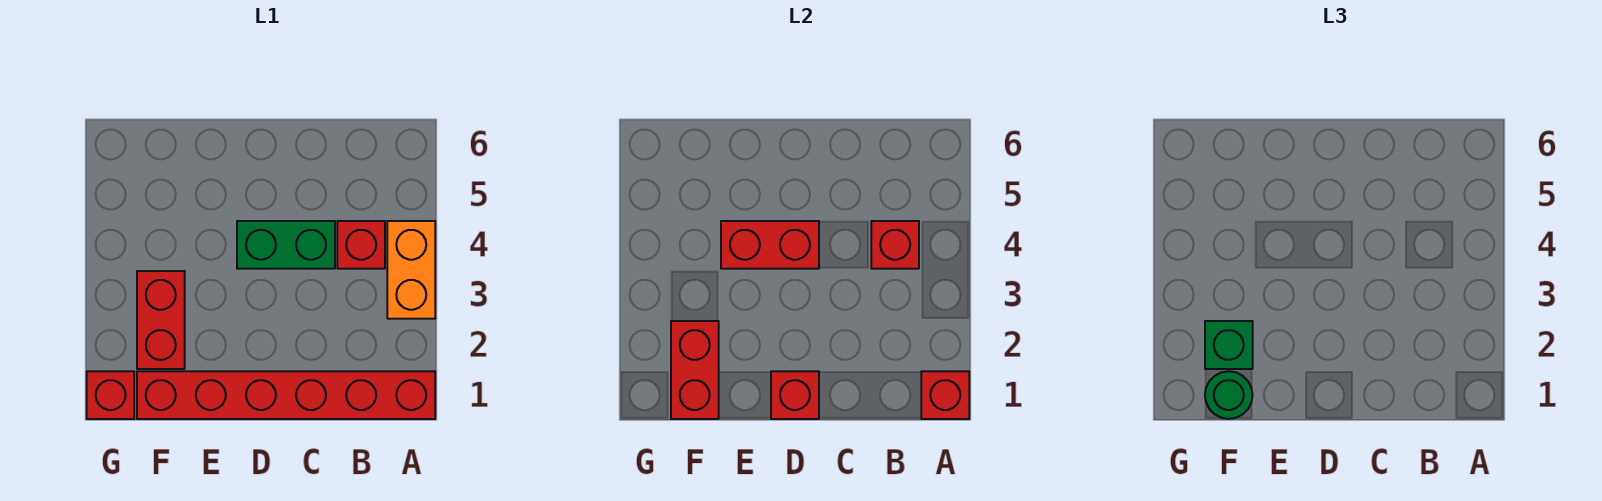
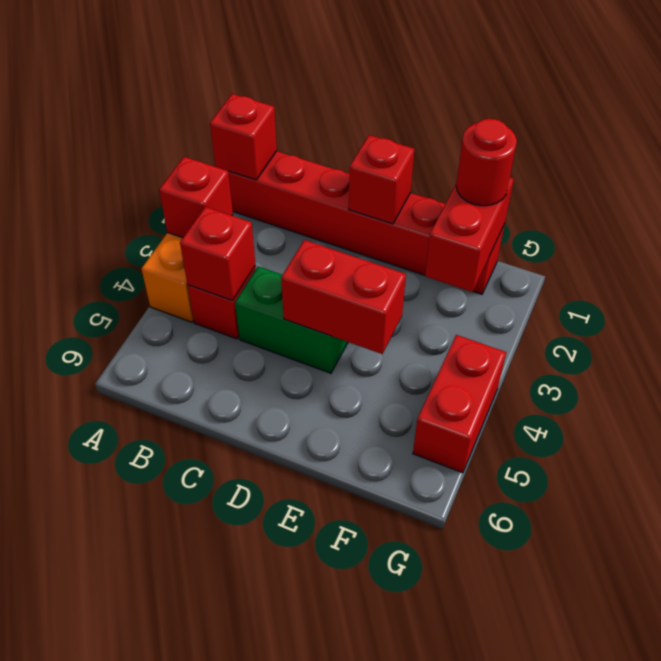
green round brick F1 level 3 -> red round brick F1 level 3
red brick F2:F3 level 1 -> red brick G4:G5 level 1
green brick F2 level 3 -> none
red brick G1 level 1 -> red brick A3 level 2

